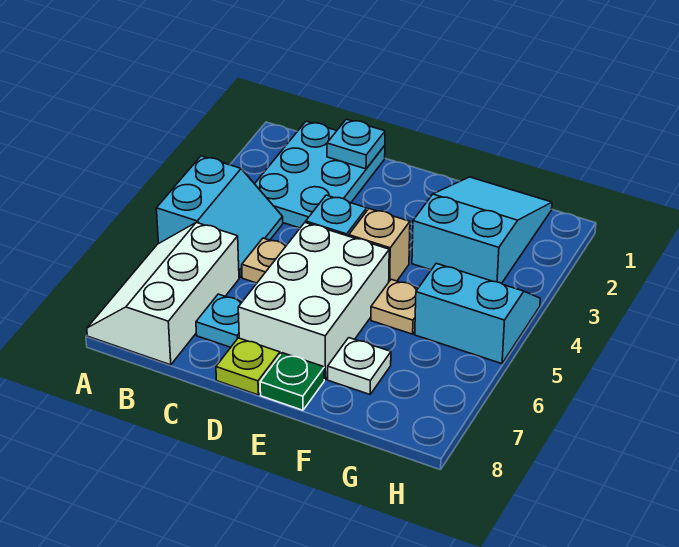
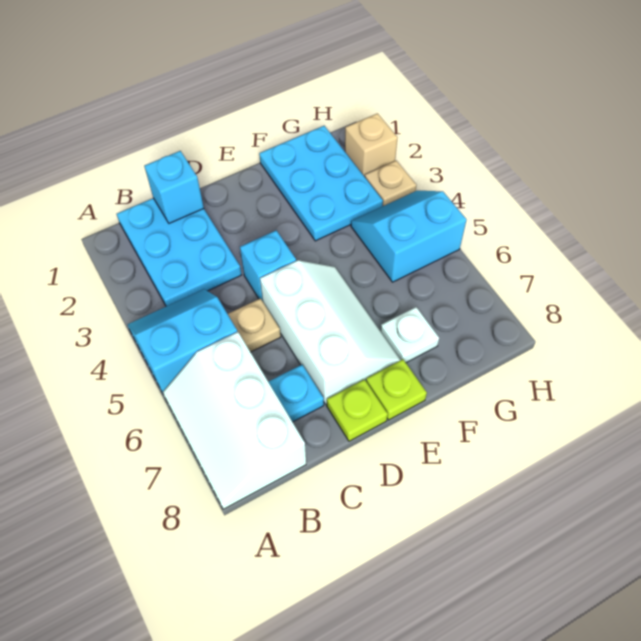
cyan slope A4:B5 level 1 top A -> cyan slope A4:B5 level 1 top 5
cyan plate C1 level 2 -> cyan brick C1 level 2
white brick D5:E7 level 1 -> white slope D5:E7 level 1 top D
tan brick E4 level 1 -> tan brick H2 level 1
green plate E8 level 1 -> lime plate E8 level 1
cyan slope F1:G3 level 1 top 3 -> cyan plate F1:G3 level 1
tan plate F5 level 1 -> tan plate H3 level 1

